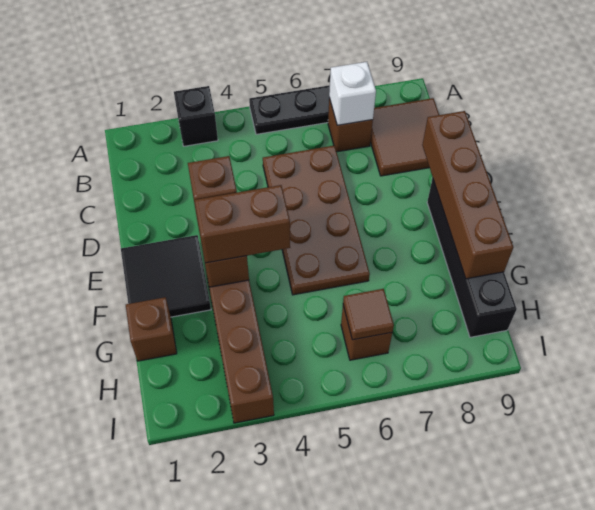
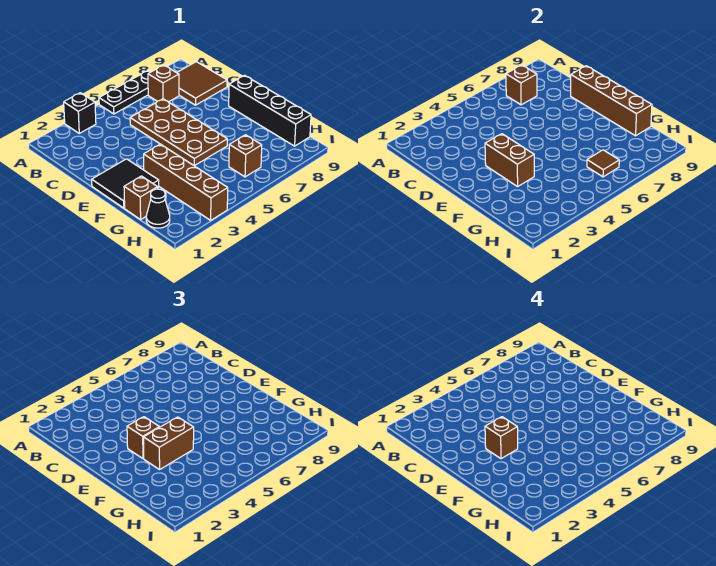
white brick B7 level 2 -> brown brick B7 level 2
none -> brown brick E3 level 4
none -> black cone H1 level 1

